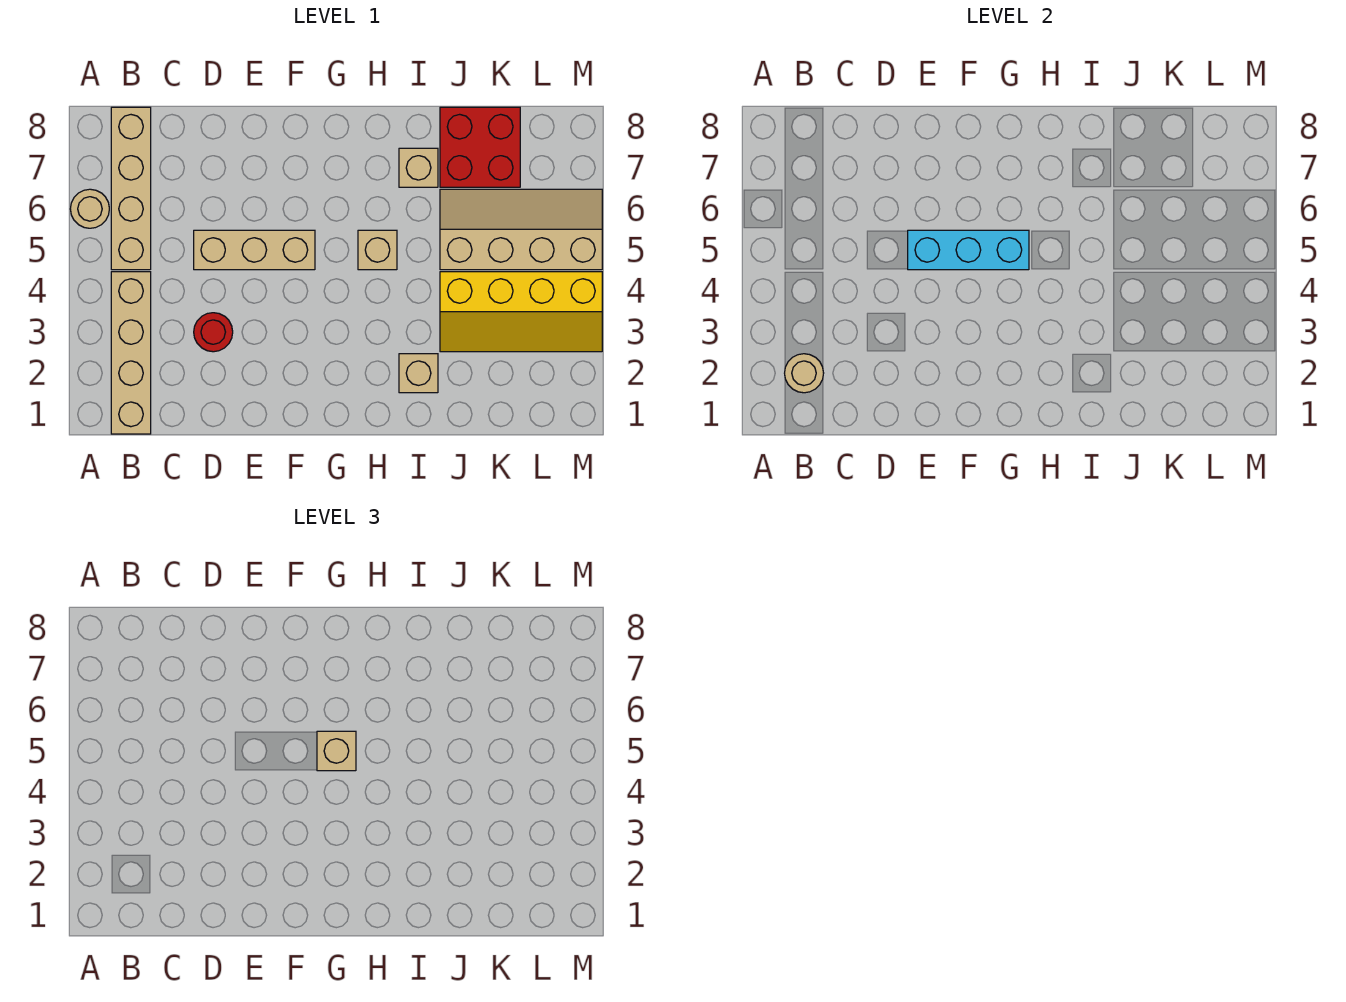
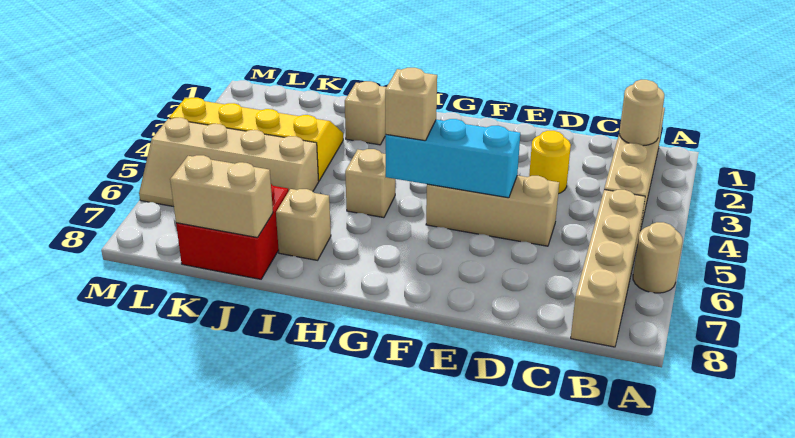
red round brick D3 level 1 -> yellow round brick D3 level 1
none -> tan brick J8:K8 level 2

